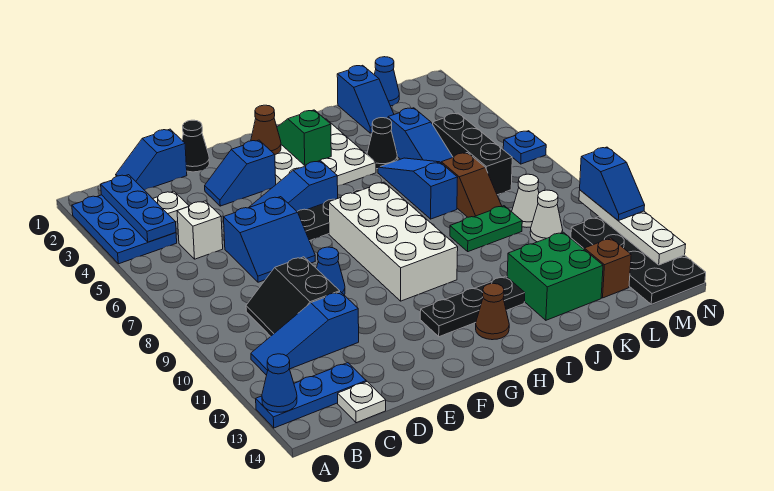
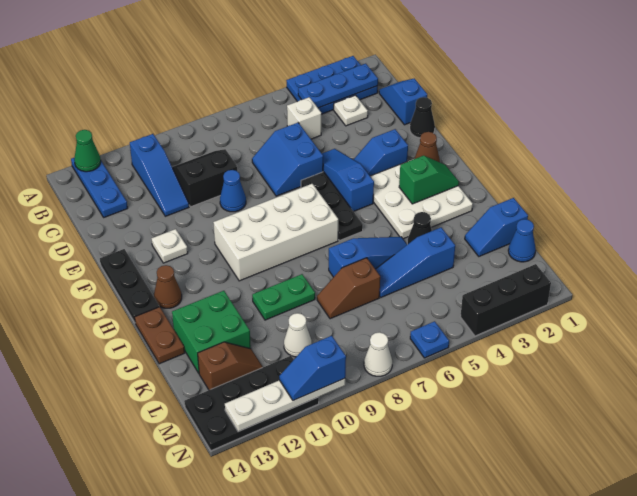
blue cone A13 level 2 -> green cone A13 level 2
blue slope B11:D11 level 1 top D -> blue slope B11:D11 level 1 top B
white plate C14 level 1 -> white plate F12 level 1
blue slope E3:F3 level 1 top F -> blue slope F3:F4 level 1 top 3
black plate G12:I12 level 1 -> black plate F14:H14 level 1
none -> brown plate I14:J14 level 1
green plate J9:K9 level 1 -> green plate J9:J10 level 1
black brick L5:L7 level 1 -> black brick N2:N4 level 1
white cone L9 level 1 -> white cone N8 level 1

